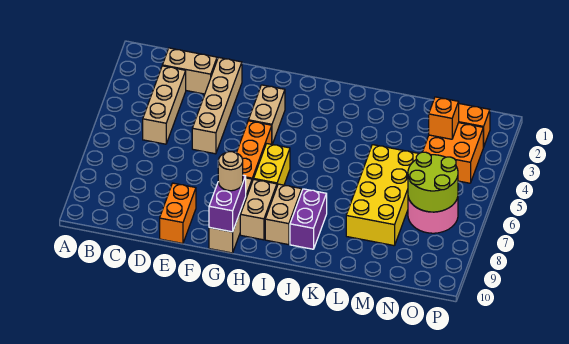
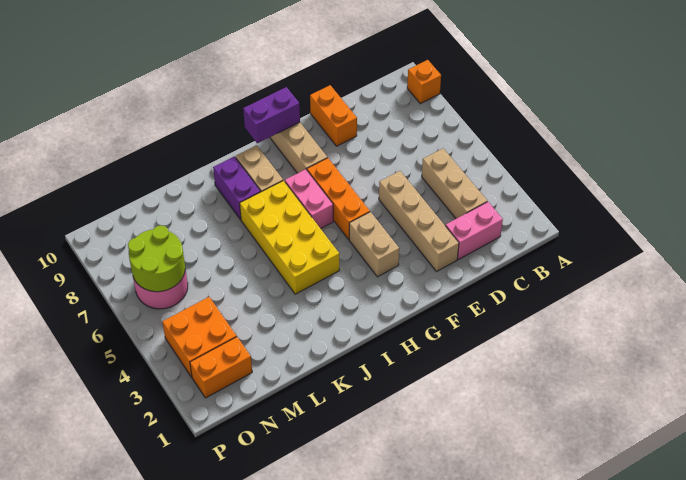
tan brick C2:D2 level 1 -> pink brick C2:D2 level 1
purple brick G9:G10 level 2 -> purple brick G10:H10 level 2
tan round brick G9 level 3 -> none
yellow brick H6:H7 level 1 -> pink brick H6:H7 level 1
tan brick H8:H9 level 1 -> none
yellow brick L5:M8 level 1 -> yellow brick I4:J7 level 1
orange brick N3 level 2 -> orange brick A9 level 1

